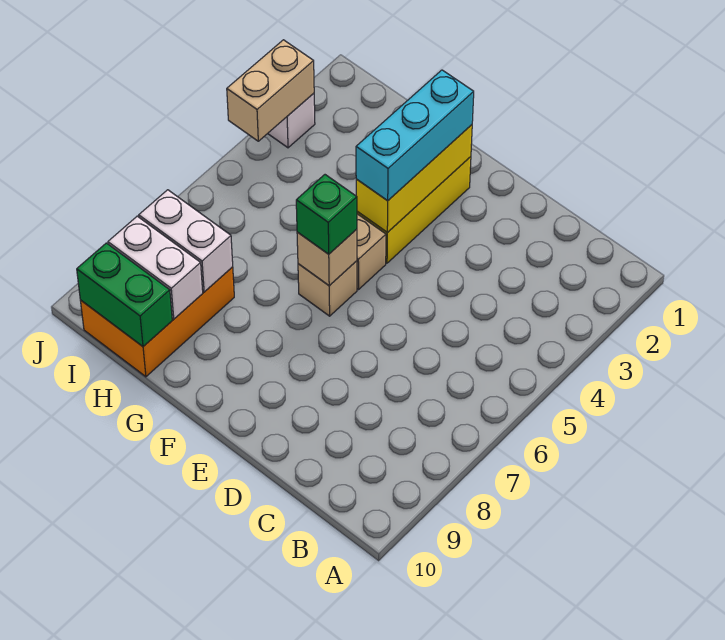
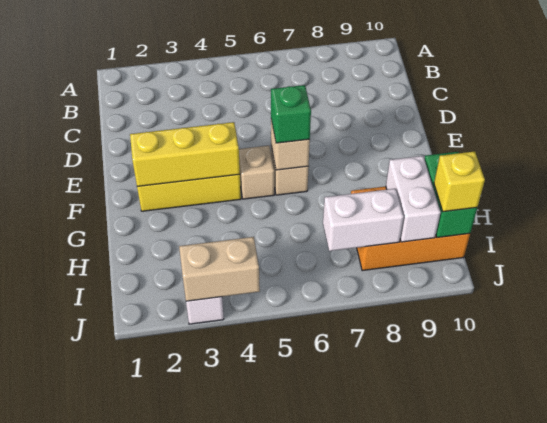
cyan brick F2:F4 level 3 -> none
white brick H8:I8 level 2 -> white brick I7:I8 level 2
none -> yellow brick I10 level 3

